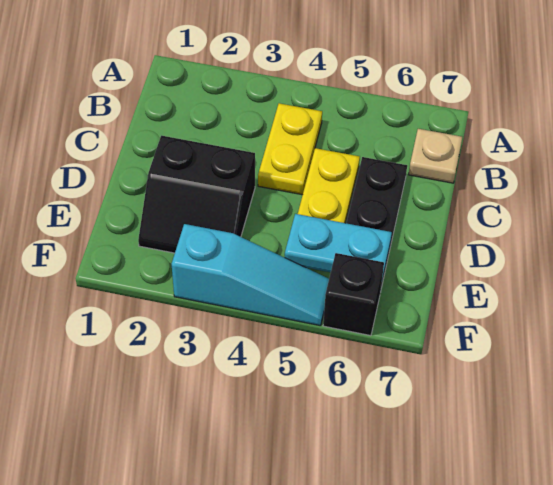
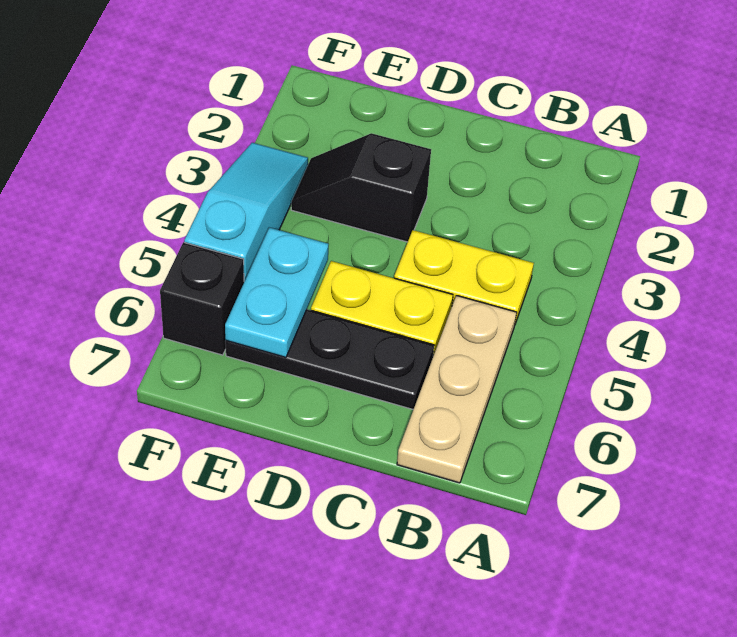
tan plate B7 level 1 -> tan plate B5:B7 level 1
black slope D2:E3 level 1 top D -> black slope D3:E3 level 1 top D
cyan slope F3:F5 level 1 top 3 -> cyan slope F3:F5 level 1 top 5

